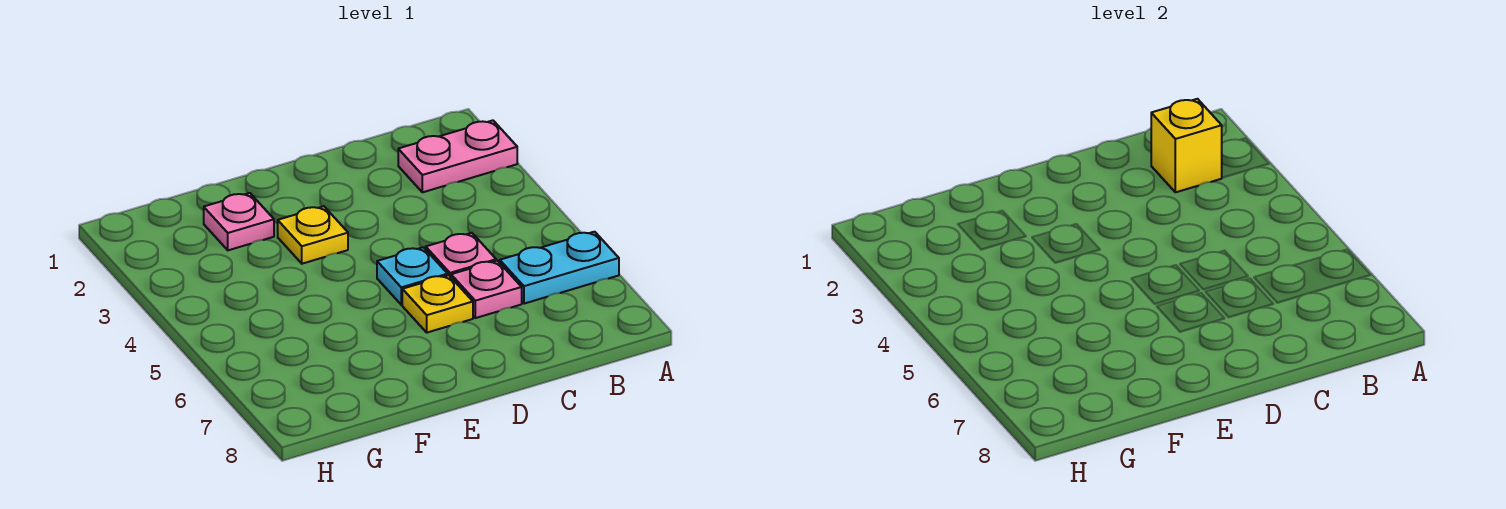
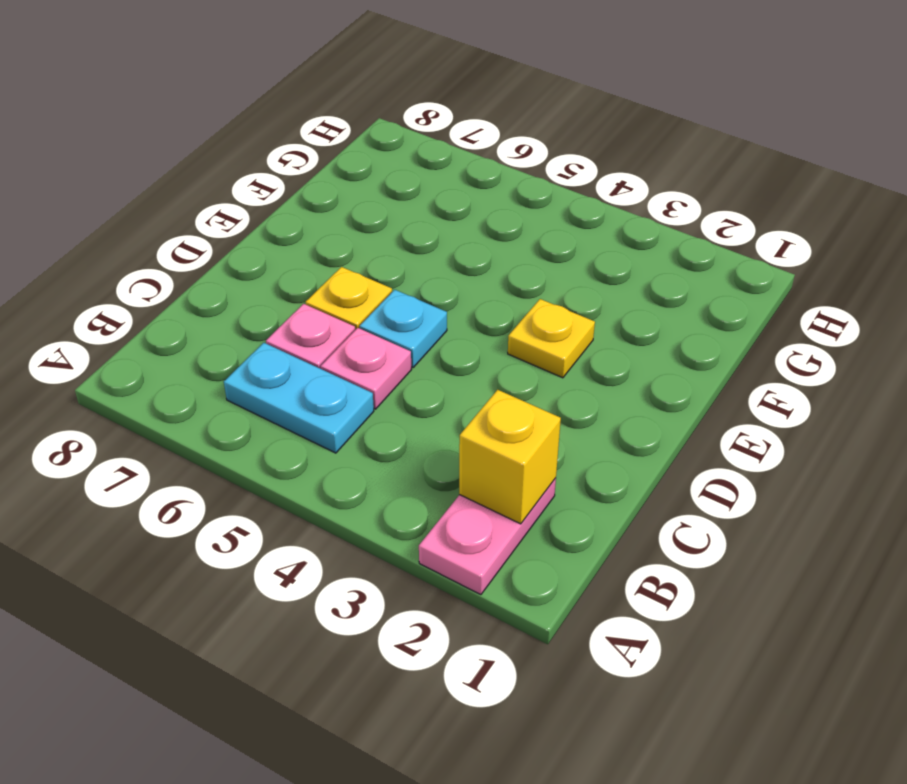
cyan plate A6:B6 level 1 -> cyan plate B5:B6 level 1
pink plate F2 level 1 -> none

